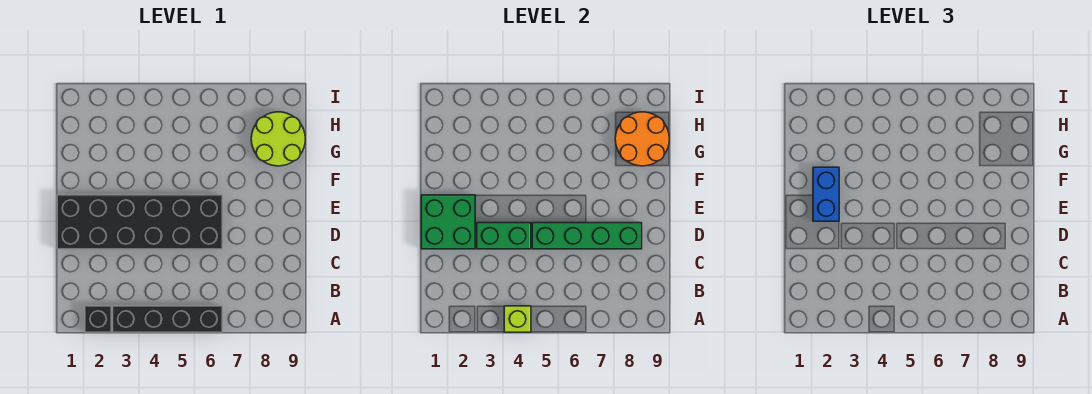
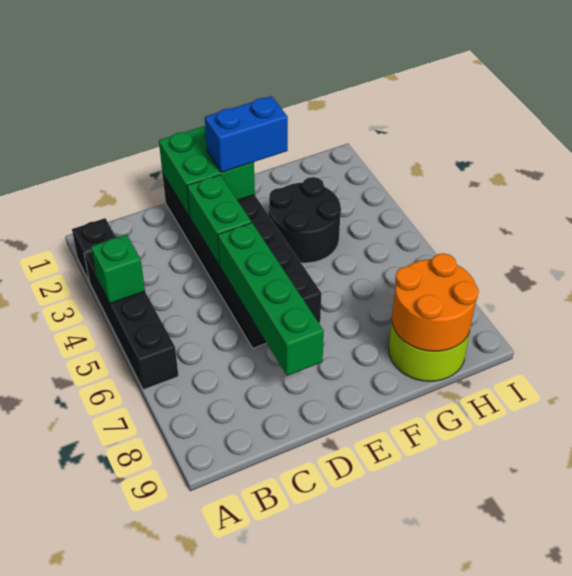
lime brick A4 level 2 -> green brick A4 level 2
none -> black round brick F3:G4 level 1

